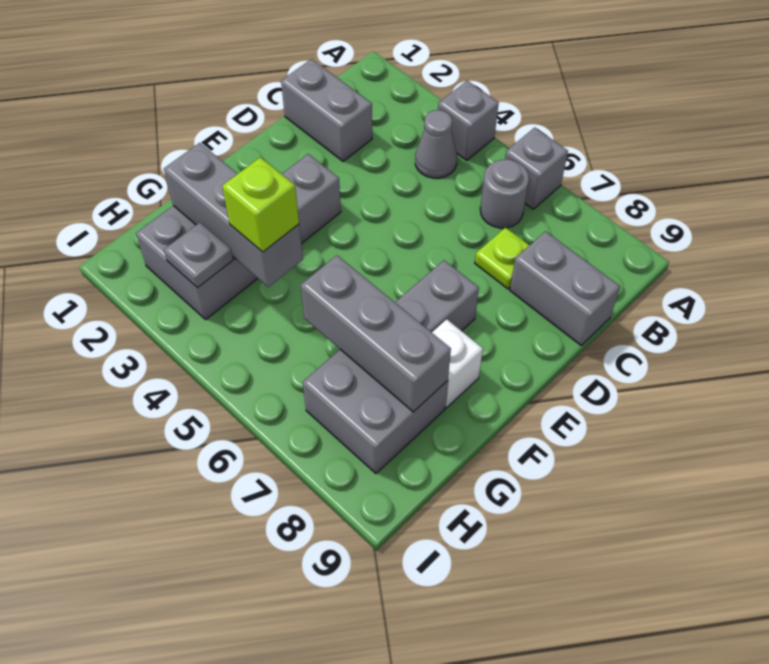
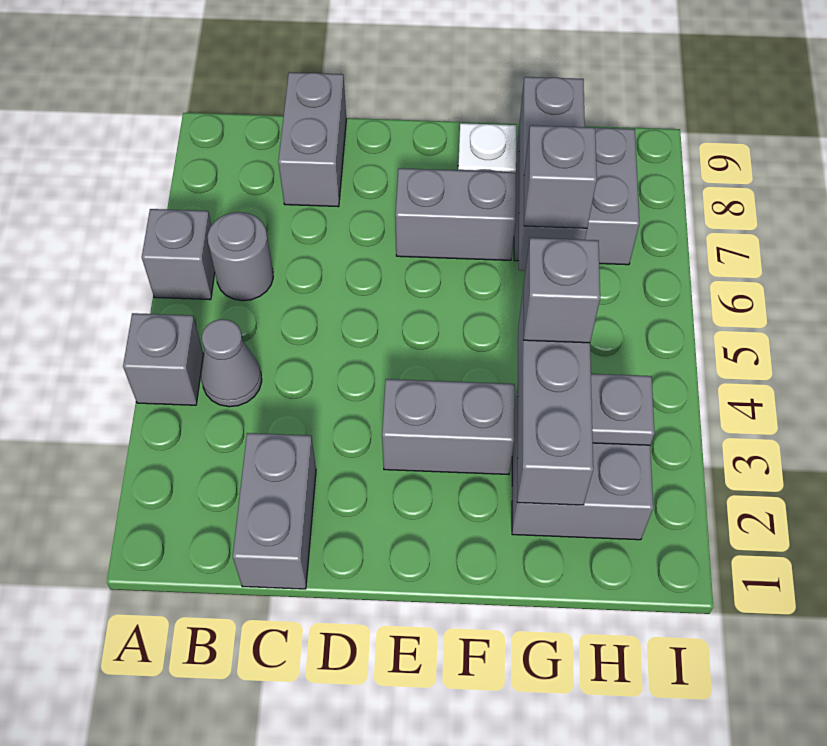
lime plate C7 level 1 -> none
lime brick G4 level 3 -> grey brick G4 level 3
none -> grey brick G6 level 3

